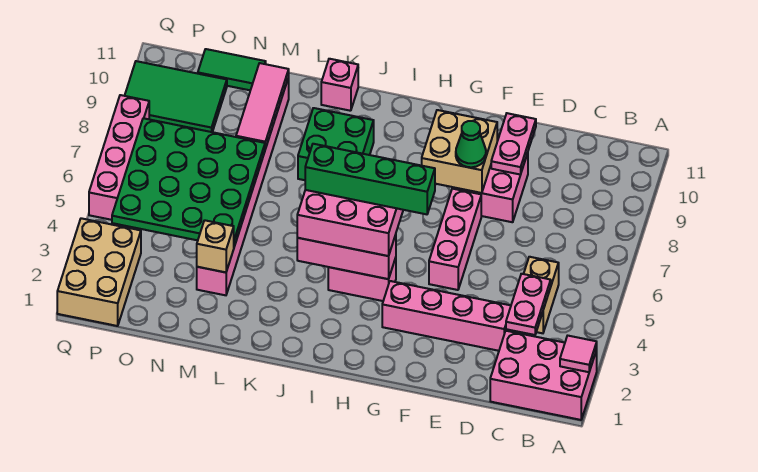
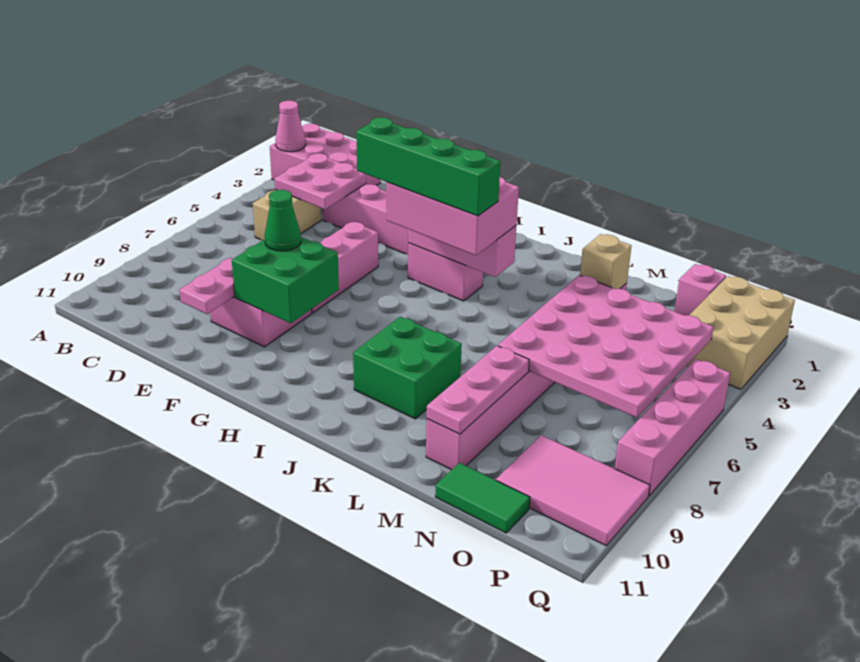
pink tile A2 level 2 -> pink cone A2 level 2
pink plate C3:C4 level 2 -> pink plate C3:D4 level 2
tan brick F8:G9 level 2 -> green brick F8:G9 level 2
pink brick K11 level 1 -> pink brick O1 level 1
green plate M4:P7 level 2 -> pink plate M4:P7 level 2
pink tile M8:M10 level 2 -> pink plate M8:M10 level 2
green tile O9:Q10 level 1 -> pink tile O9:Q10 level 1

